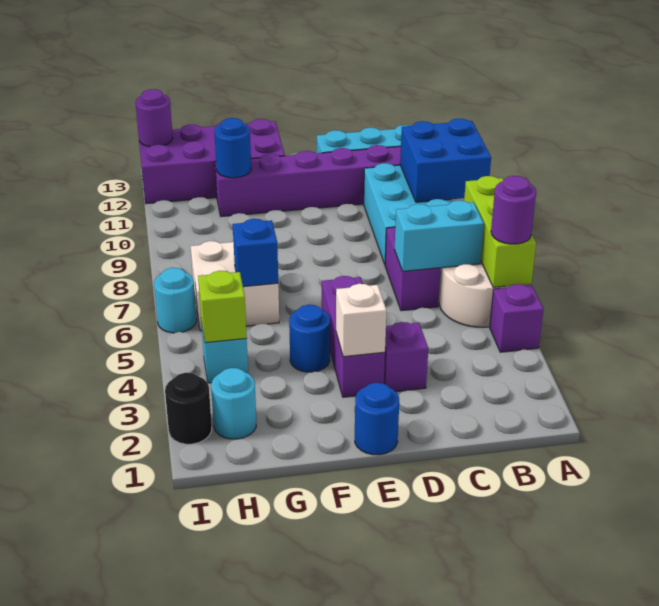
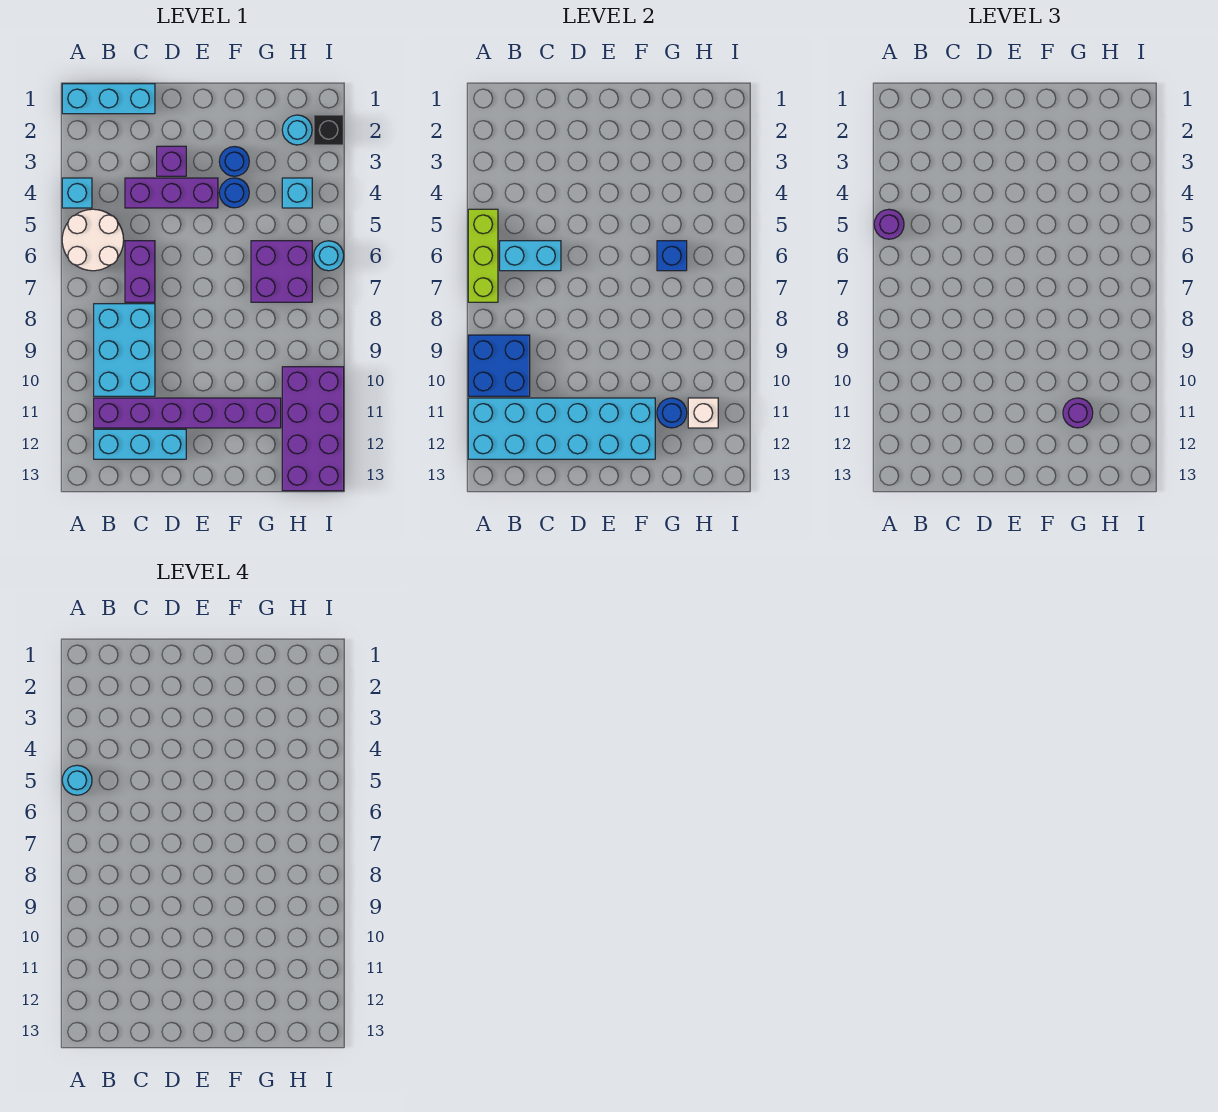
none -> cyan brick A1:C1 level 1
purple brick A4 level 1 -> cyan brick A4 level 1
none -> cyan round brick A5 level 4
none -> cyan brick A11:F12 level 2
blue round brick E1 level 1 -> blue round brick F3 level 1
purple brick E3:E5 level 1 -> purple brick C4:E4 level 1
white brick E3 level 2 -> white brick H11 level 2
purple brick F12:I13 level 1 -> purple brick H10:I13 level 1
white brick G6:H7 level 1 -> purple brick G6:H7 level 1
lime brick H4 level 2 -> none
black round brick I2 level 1 -> black brick I2 level 1
purple round brick I13 level 2 -> purple round brick G11 level 3

